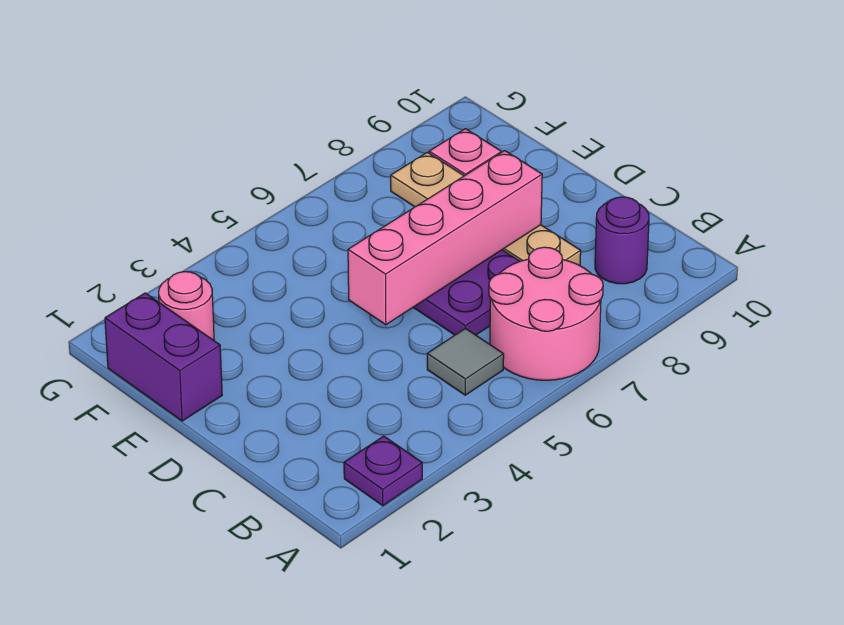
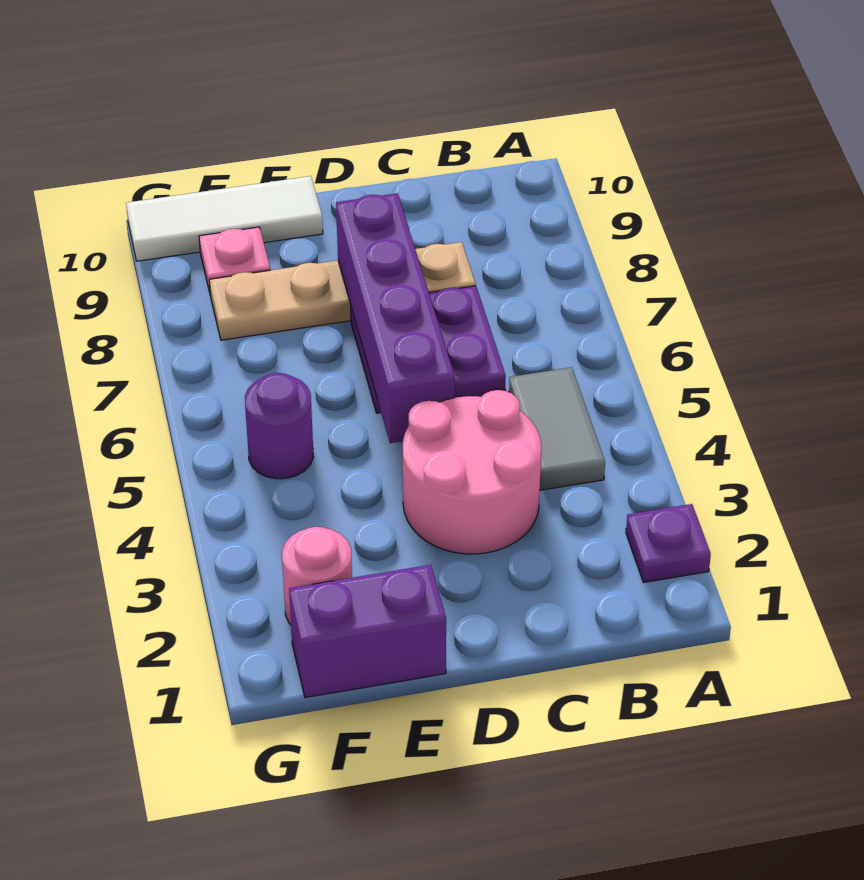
pink round brick A6:B7 level 1 -> pink round brick C3:D4 level 1
grey tile B5 level 1 -> grey tile B4:B5 level 1
purple round brick B9 level 1 -> purple round brick F5 level 1
pink brick D5:D8 level 2 -> purple brick D5:D8 level 2
none -> white tile E10:G10 level 1

